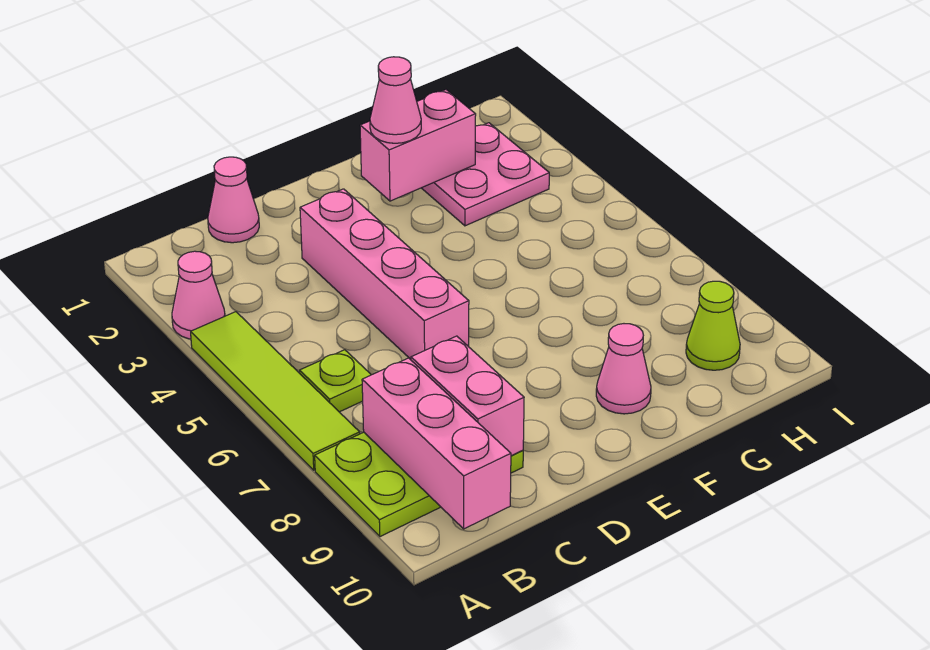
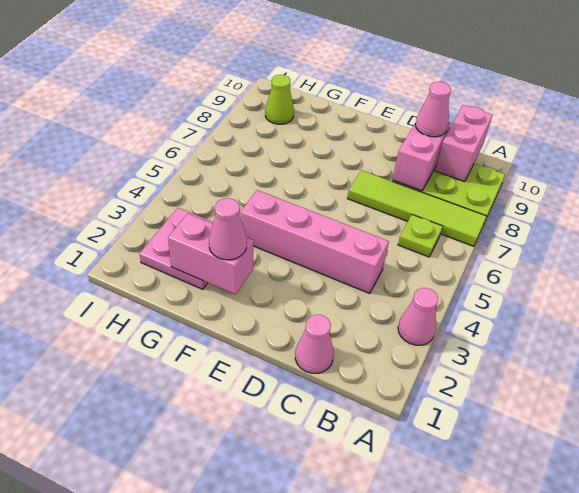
lime tile A4:A7 level 1 -> lime tile A7:D7 level 1
pink brick B8:B10 level 2 -> pink brick B9:B10 level 2
pink brick D3:D6 level 1 -> pink brick C4:F4 level 1
pink cone F9 level 1 -> pink cone C9 level 3

